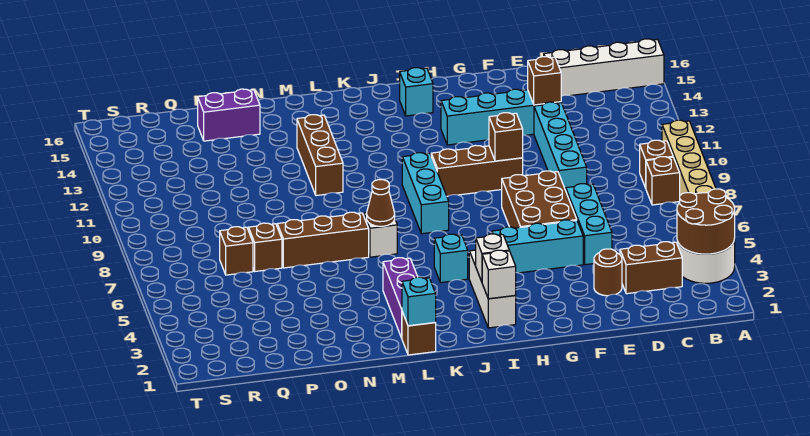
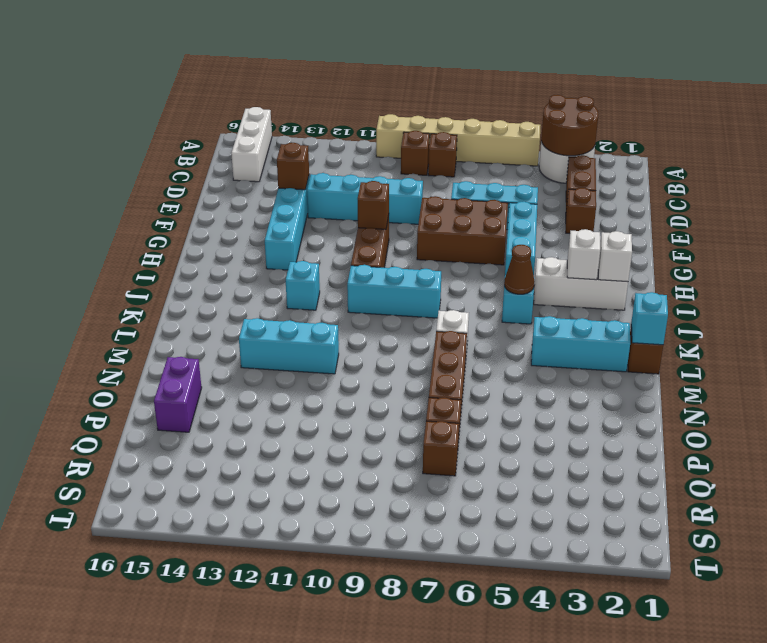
white brick A15:D15 level 1 -> white brick A15:C15 level 1
brown round brick E3 level 1 -> brown brick E3 level 1
cyan brick I15 level 1 -> cyan brick J12 level 1
purple brick L2:L4 level 1 -> cyan brick L2:L4 level 1
brown cone L7 level 2 -> brown cone J5 level 2
brown brick M11:M13 level 1 -> cyan brick M11:M13 level 1

